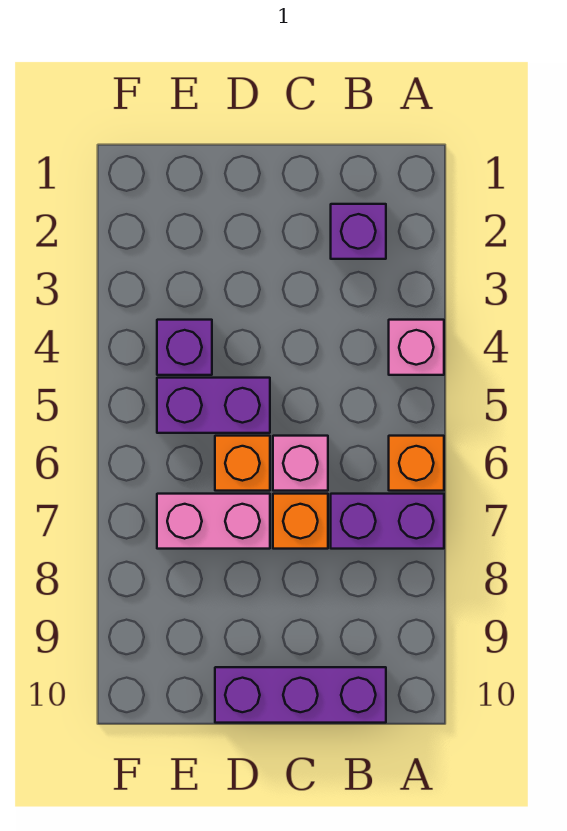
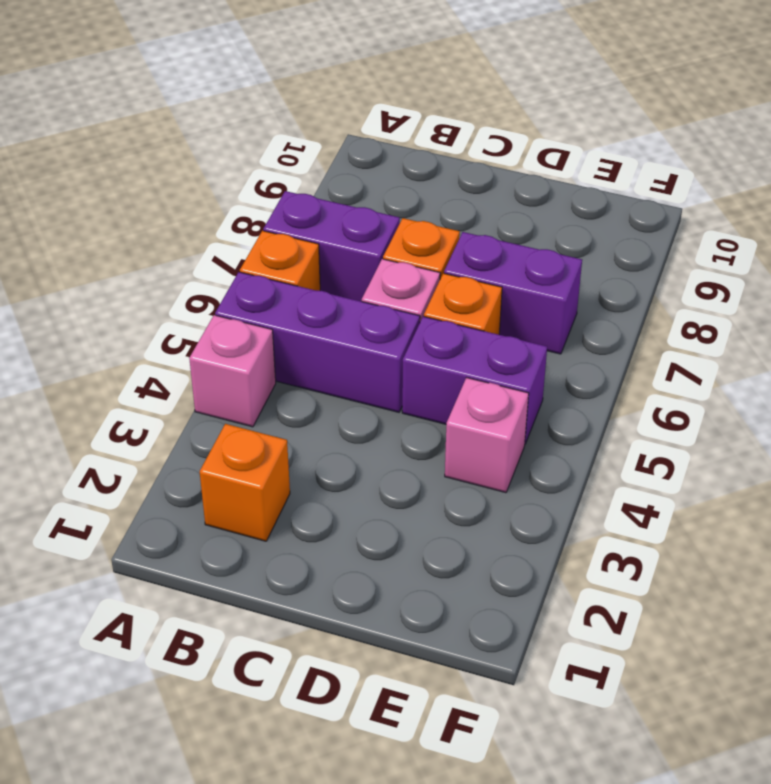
purple brick B2 level 1 -> orange brick B2 level 1
purple brick B10:D10 level 1 -> purple brick A5:C5 level 1
pink brick D7:E7 level 1 -> purple brick D7:E7 level 1
purple brick E4 level 1 -> pink brick E4 level 1

